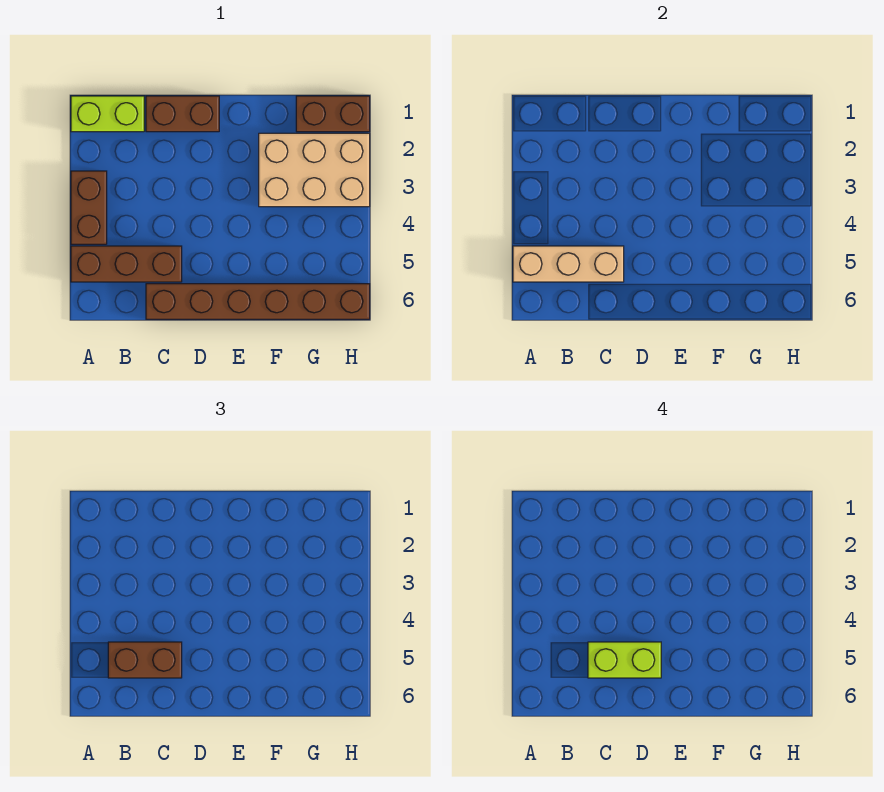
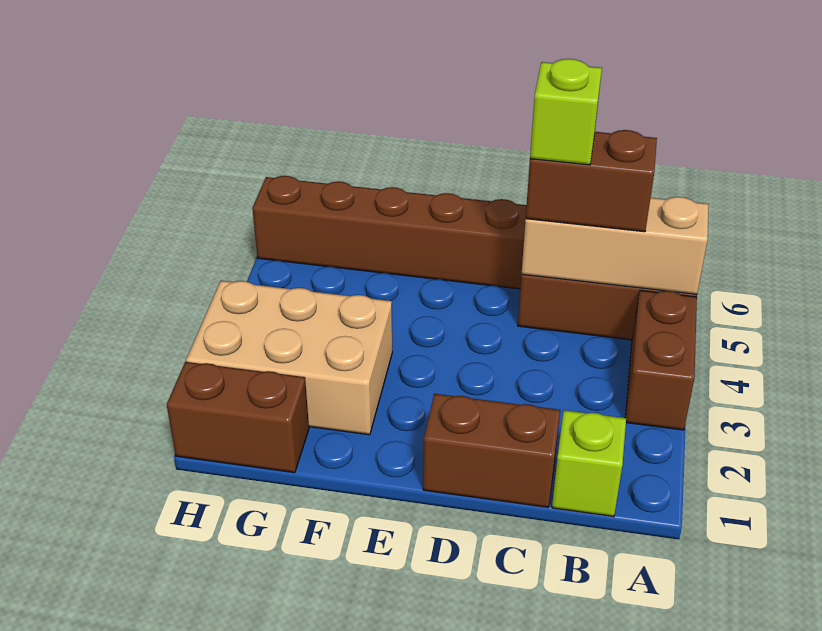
lime brick A1:B1 level 1 -> lime brick B1 level 1
lime brick C5:D5 level 4 -> lime brick C5 level 4

